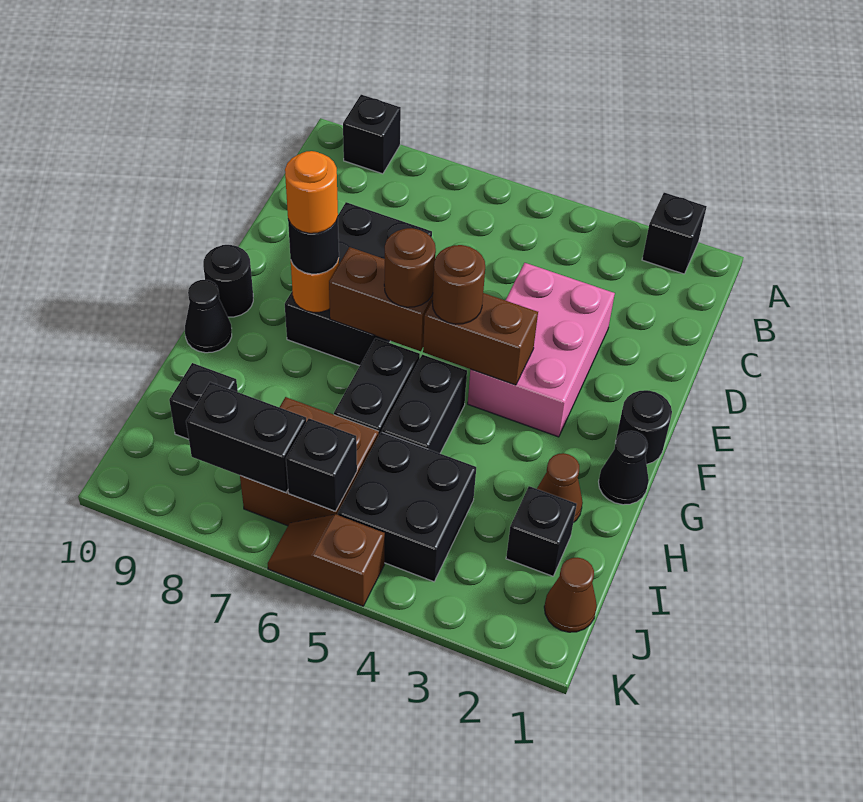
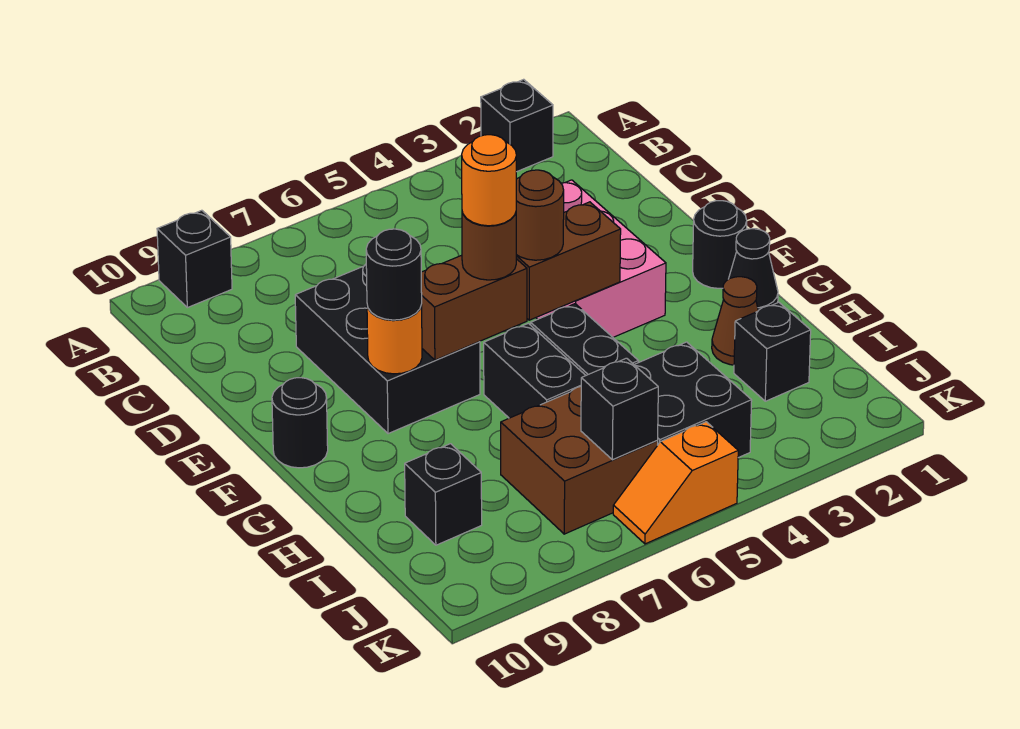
orange round brick F8 level 4 -> orange round brick F6 level 4
black cone G10 level 1 -> none
brown cone J1 level 1 -> none
black brick J7:J8 level 2 -> none
brown slope K5:K6 level 1 top 5 -> orange slope K5:K6 level 1 top 5

